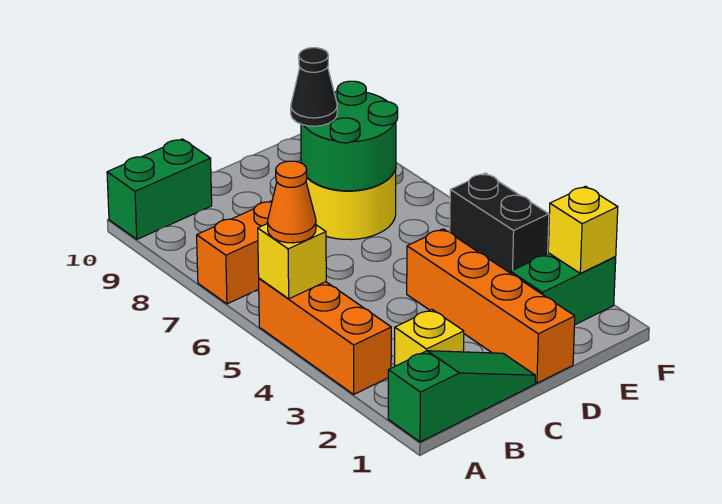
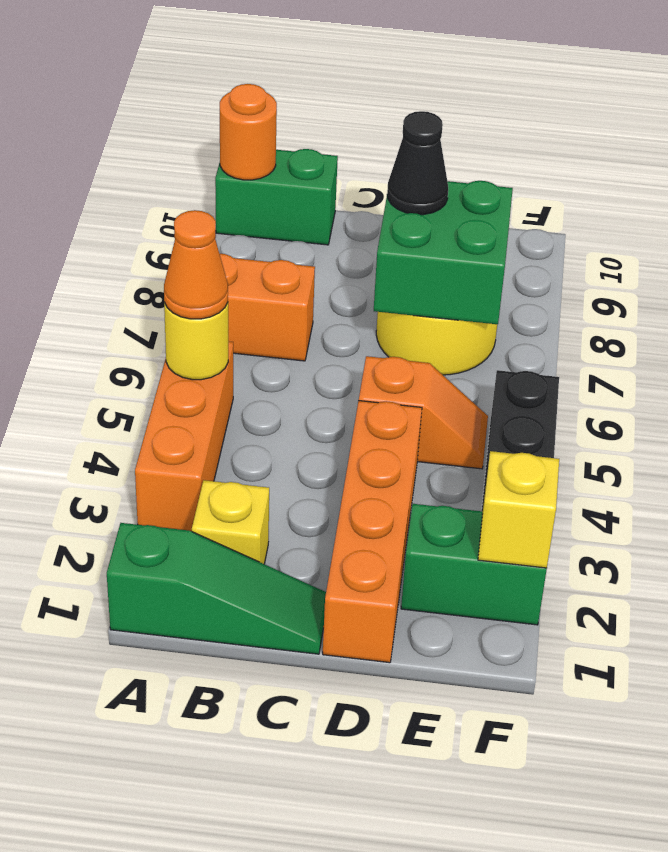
yellow brick A5 level 2 -> yellow round brick A5 level 2
none -> orange round brick A10 level 2
none -> orange slope D5:E5 level 1 top D
green round brick D7:E8 level 2 -> green brick D7:E8 level 2

